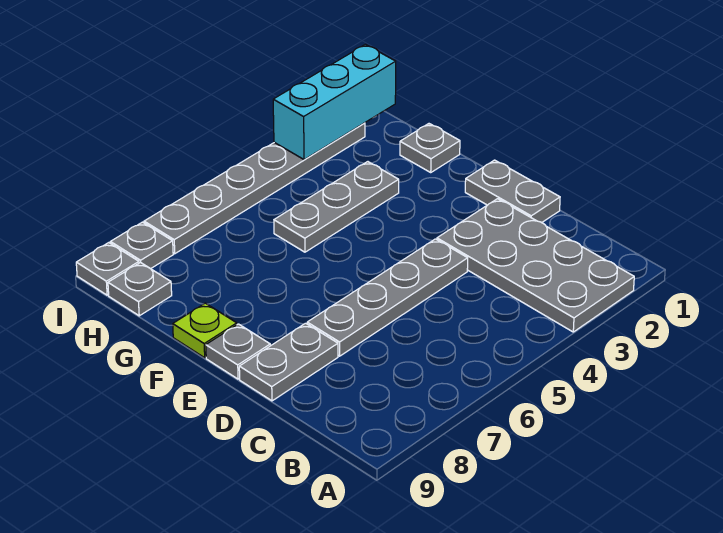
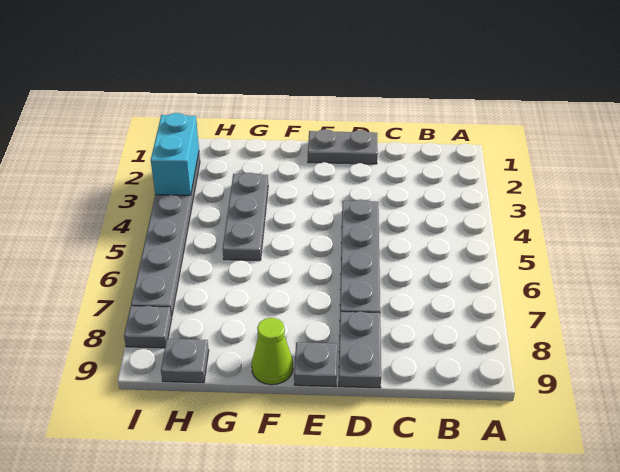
grey plate A2:D3 level 1 -> none
lime plate F9 level 1 -> lime cone F9 level 1
grey plate G1 level 1 -> none
cyan brick I1:I3 level 2 -> cyan brick I2:I3 level 2
grey plate I9 level 1 -> none

